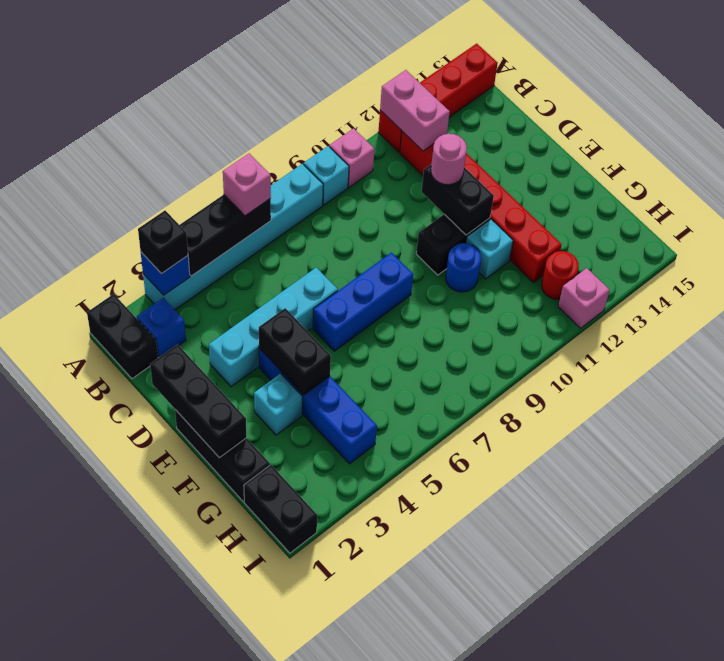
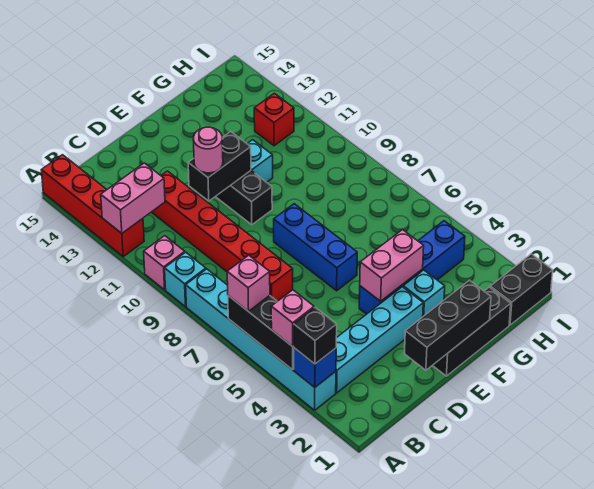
black brick A1:B1 level 1 -> none
blue brick B2 level 1 -> none
red brick B12:G12 level 1 -> red brick C7:C12 level 1
cyan brick D3:D6 level 1 -> cyan brick B3:E3 level 1
black brick E4:F4 level 2 -> pink brick E4:F4 level 2
blue round brick F10 level 1 -> none
red round brick H12 level 1 -> red brick H12 level 1
pink brick I12 level 1 -> pink brick A4 level 3

